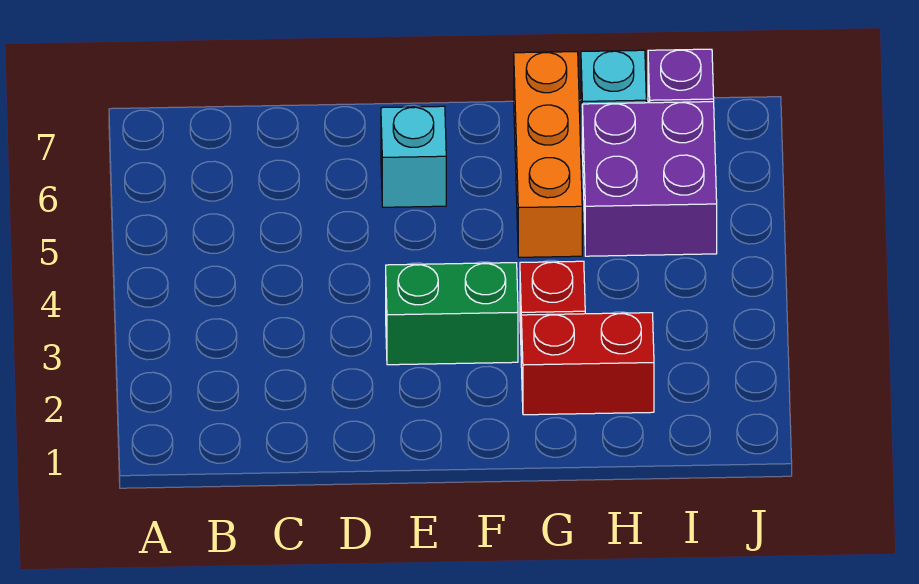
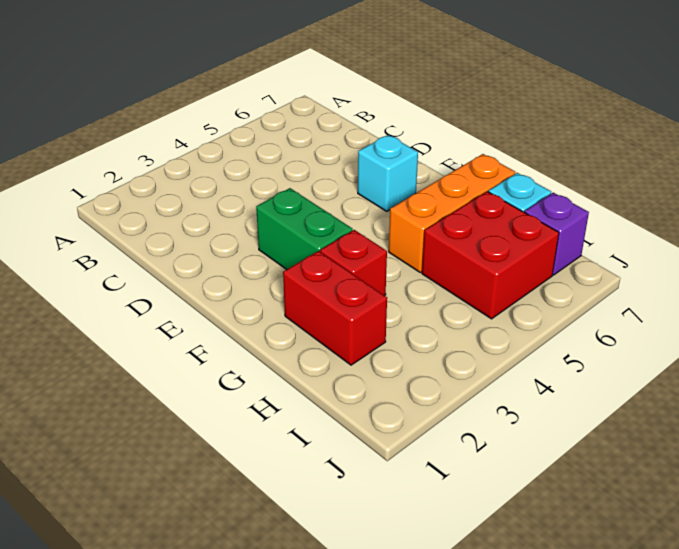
purple brick H5:I6 level 1 -> red brick H5:I6 level 1

